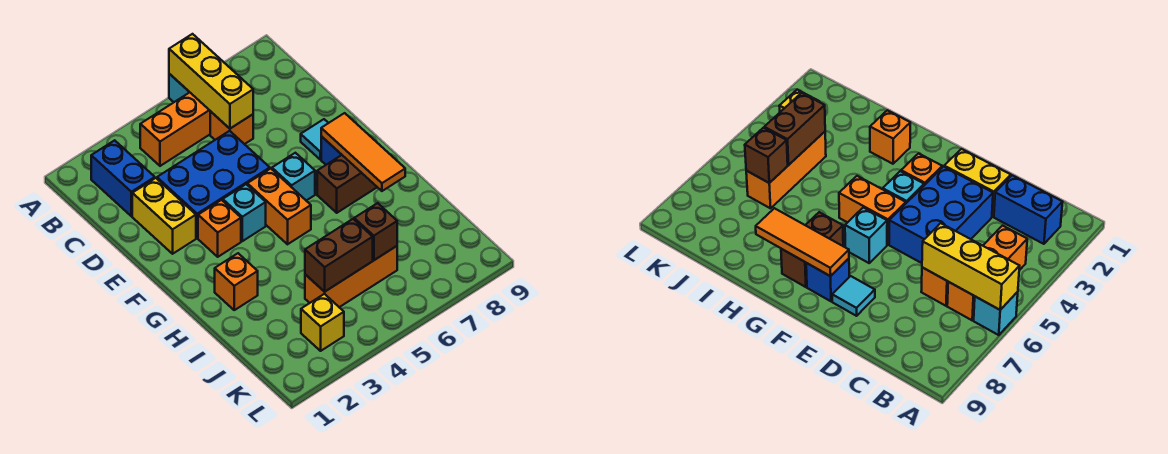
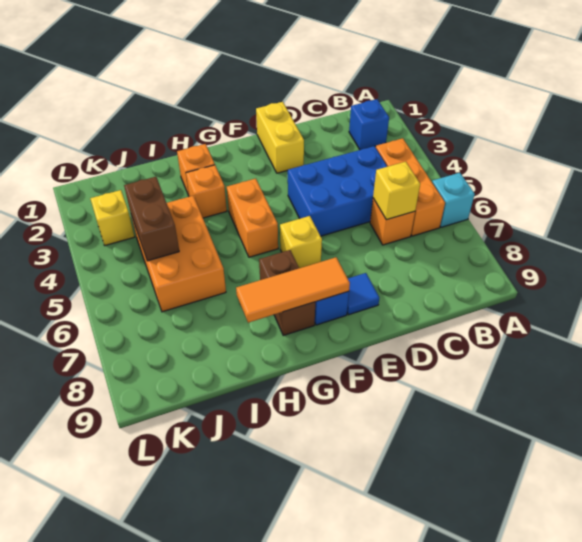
yellow brick A6:C6 level 2 -> yellow brick C6 level 2
blue brick B2:C2 level 1 -> blue brick B2 level 1
yellow brick D2:E2 level 1 -> yellow brick E1:E2 level 1
blue brick D3:E5 level 1 -> blue brick C4:E5 level 1
cyan tile E8 level 1 -> blue tile E8 level 1
orange brick F3 level 1 -> orange brick H3 level 1
cyan brick F4 level 1 -> none
orange brick F5:G5 level 1 -> orange brick G4:G5 level 1
cyan brick F6 level 1 -> yellow brick F6 level 1
orange brick J4:J6 level 1 -> orange brick I4:J6 level 1
brown brick J6 level 2 -> none

